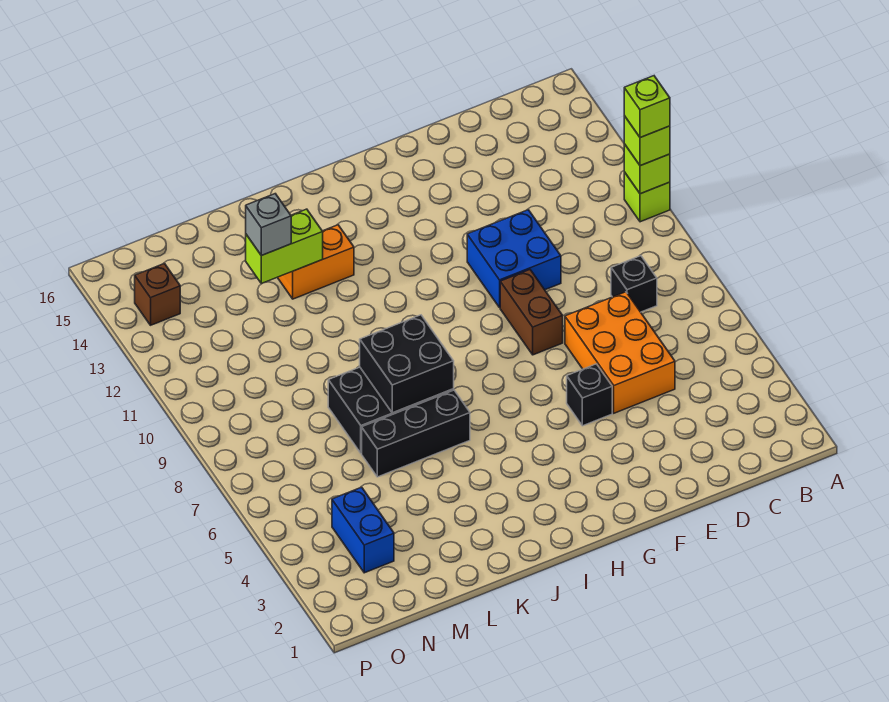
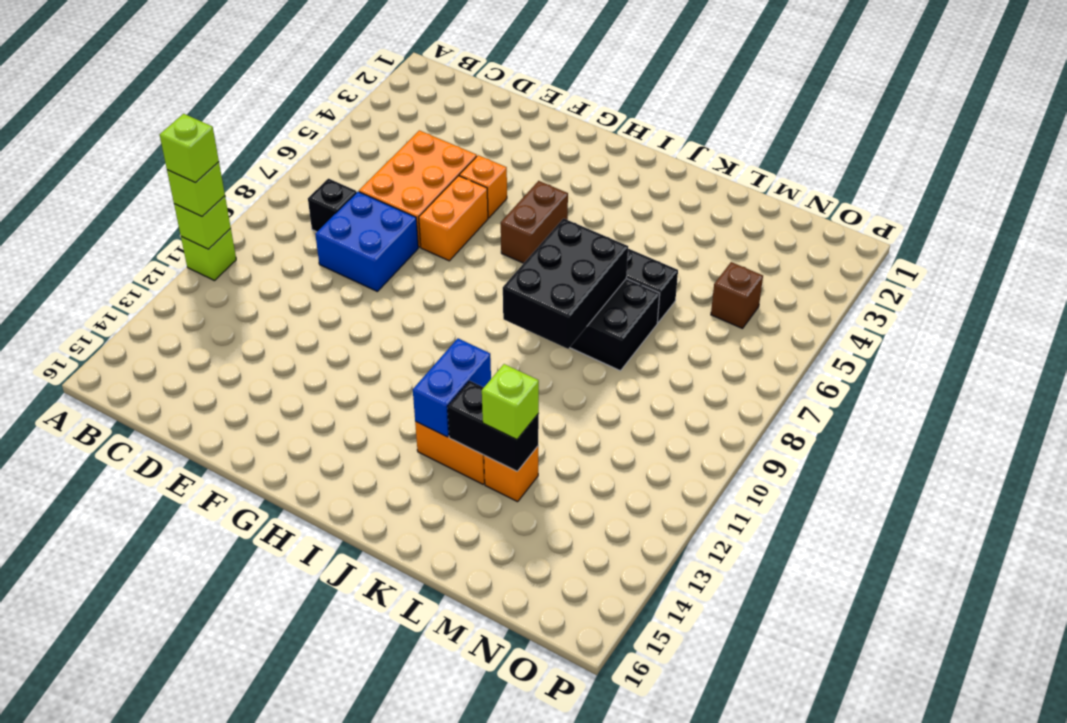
blue brick E10:F11 level 1 -> blue brick D8:E9 level 1
black brick F5 level 1 -> orange brick F5 level 1
none -> orange brick F6:F7 level 1
brown brick F8:F9 level 1 -> brown brick H5:H6 level 1
black brick J7:K8 level 2 -> black brick J7:K9 level 2
lime brick K13:L13 level 2 -> black brick K13:L13 level 2
none -> orange brick L13 level 1
grey brick L13 level 3 -> lime brick L13 level 3
blue brick N3:N4 level 1 -> blue brick J12:J13 level 2
brown brick O14 level 1 -> brown brick N5 level 1

